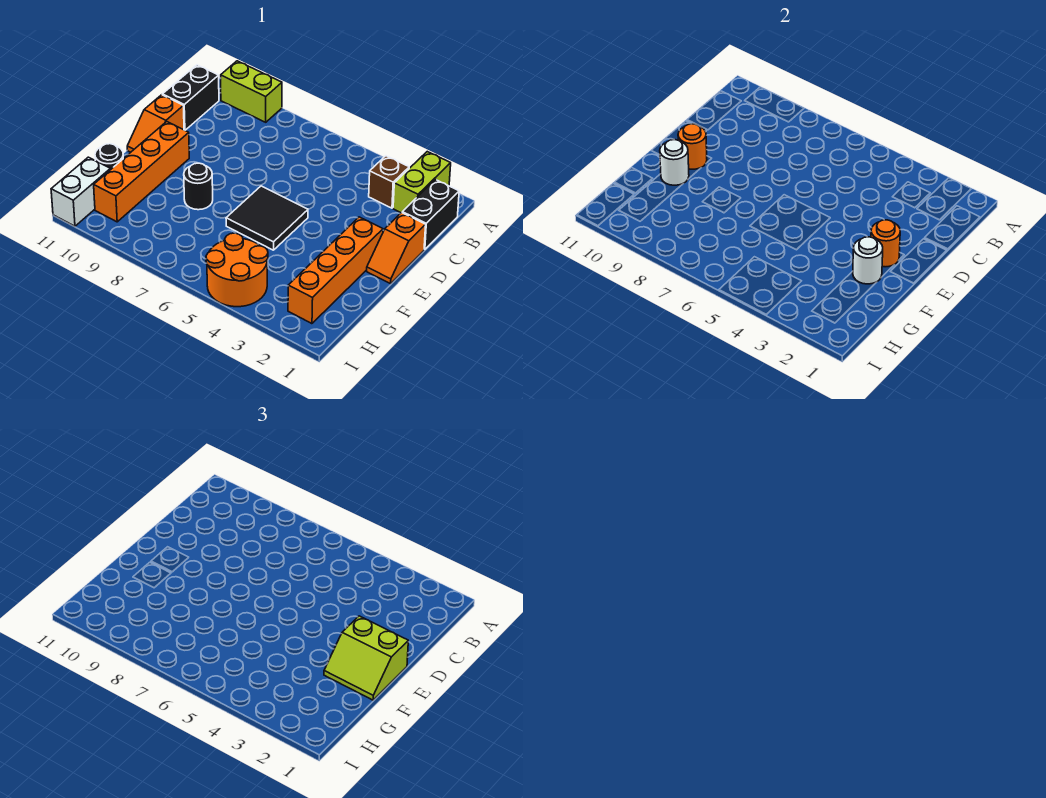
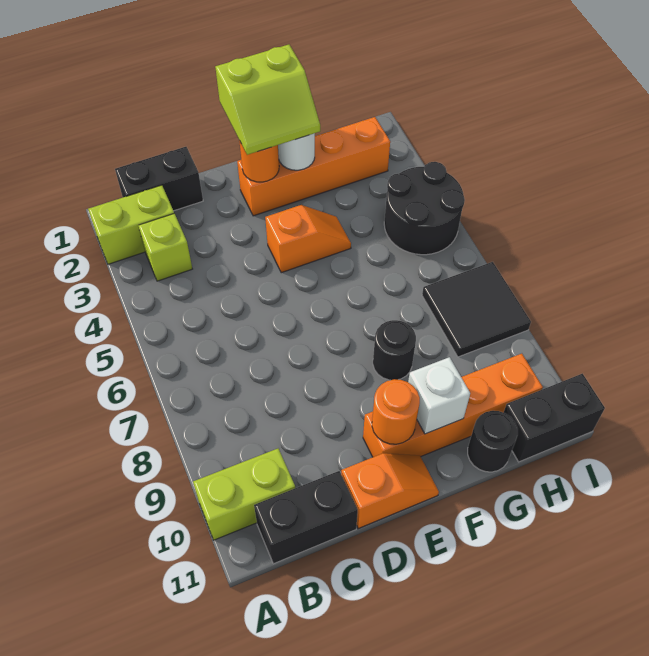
lime brick A9:A10 level 1 -> lime brick A10:B10 level 1
brown brick B3 level 1 -> lime brick B3 level 1
orange slope D1:E1 level 1 top D -> orange slope E4:F4 level 1 top E
lime slope E1:F2 level 3 top E -> lime slope E1:F2 level 3 top 1
black tile E5:F6 level 1 -> black tile H7:I8 level 1
white round brick F10 level 2 -> white brick F10 level 2
orange round brick H4:I5 level 1 -> black round brick H4:I5 level 1
white brick H11:I11 level 1 -> black brick H11:I11 level 1

